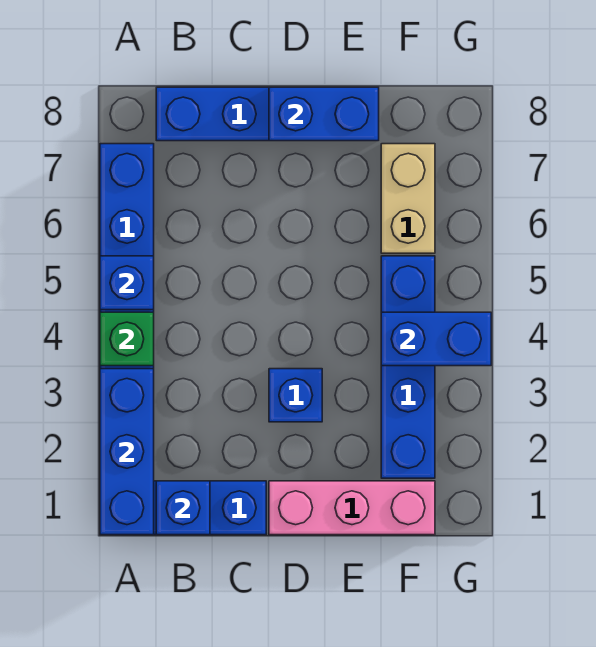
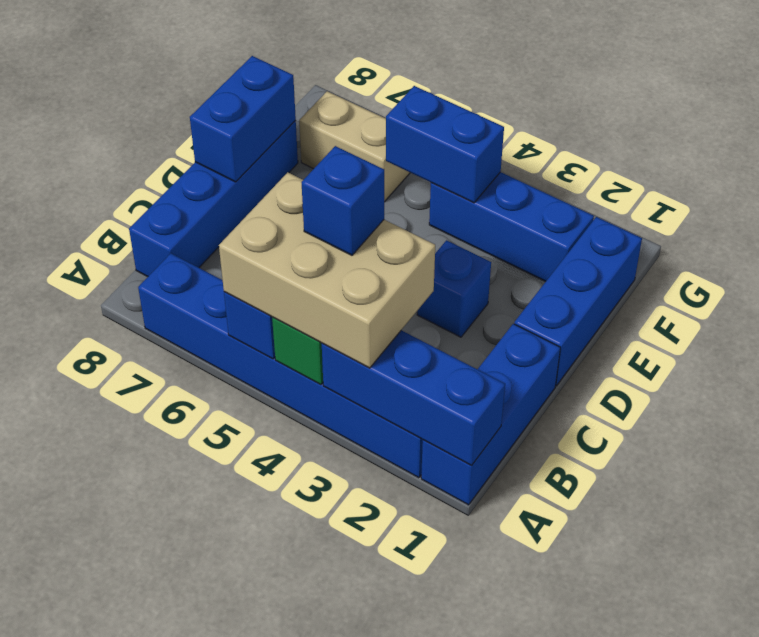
none -> tan brick A3:B5 level 3
blue brick B1 level 2 -> blue brick B4 level 4
pink brick D1:F1 level 1 -> blue brick D1:F1 level 1
blue brick F2:F5 level 1 -> blue brick F2:F4 level 1
blue brick F4:G4 level 2 -> blue brick F4:F5 level 2

